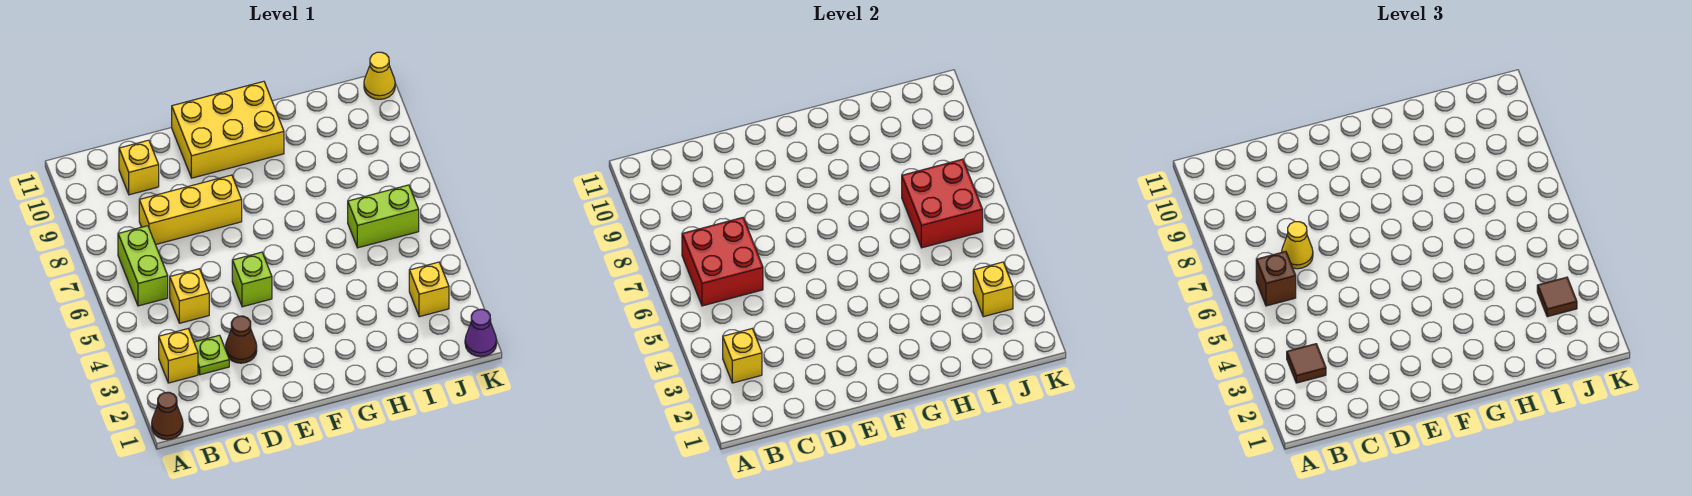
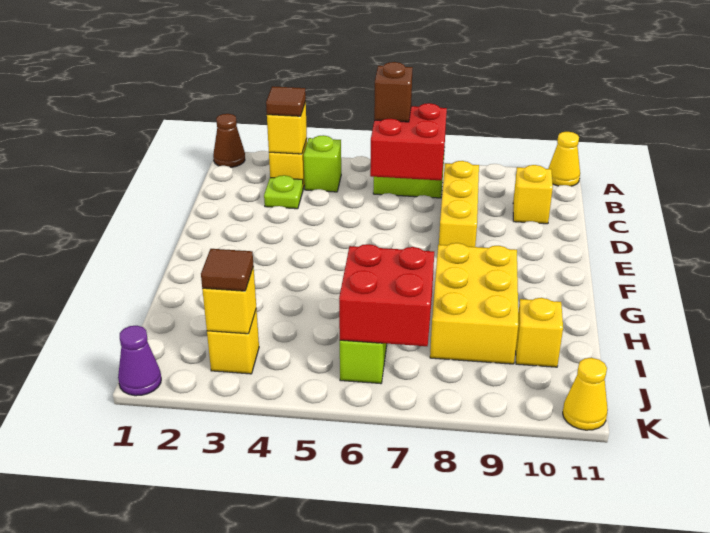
yellow brick C5 level 1 -> yellow brick I10 level 1
yellow cone C7 level 3 -> yellow cone A11 level 1
brown cone D3 level 1 -> none
lime brick E5 level 1 -> lime brick B4 level 1
yellow brick E10:G11 level 1 -> yellow brick G8:I9 level 1

